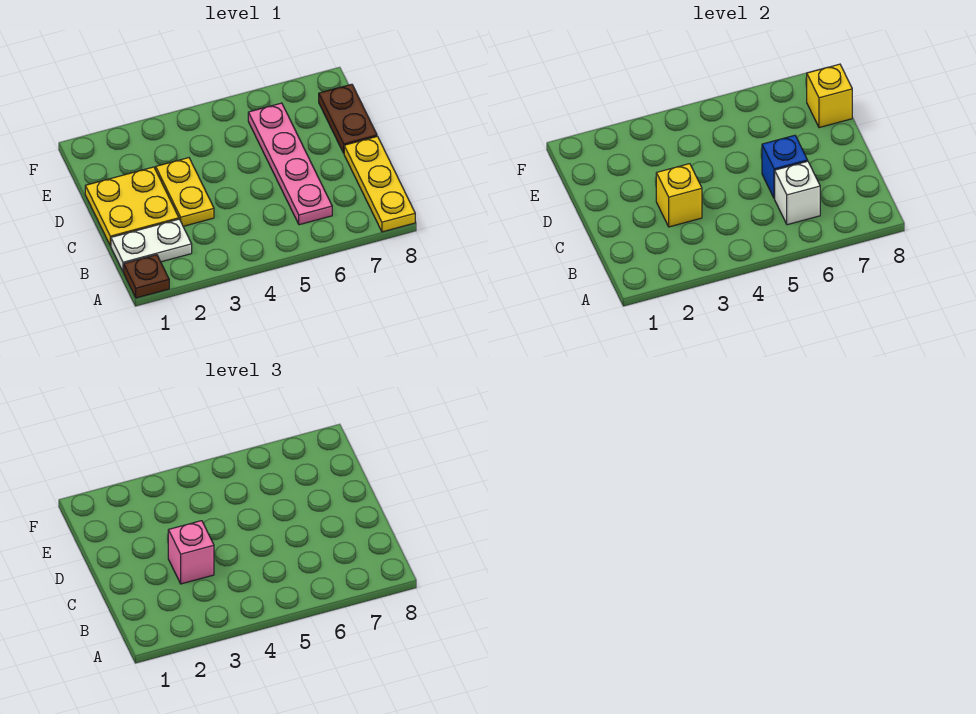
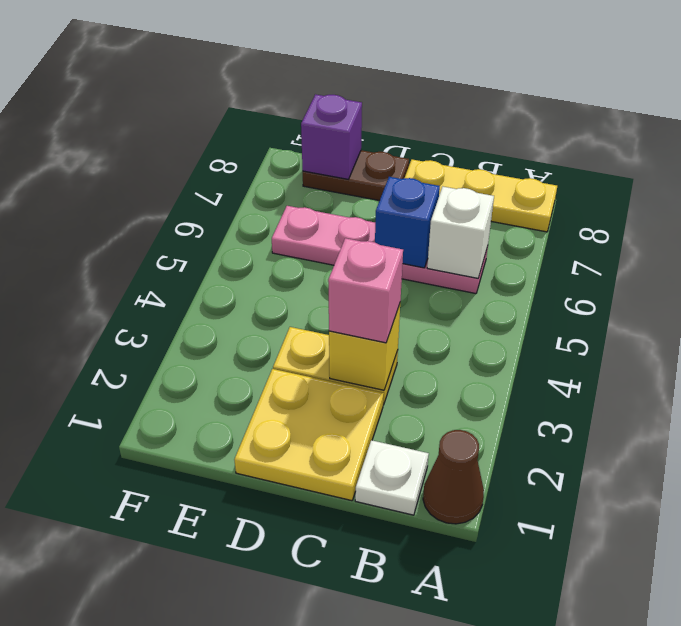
brown plate A1 level 1 -> brown cone A1 level 1
white plate B1:B2 level 1 -> white plate B1 level 1
yellow brick E8 level 2 -> purple brick E8 level 2

